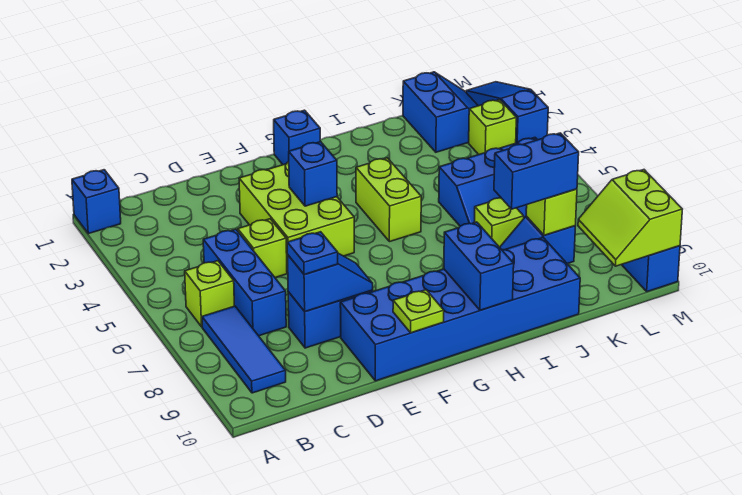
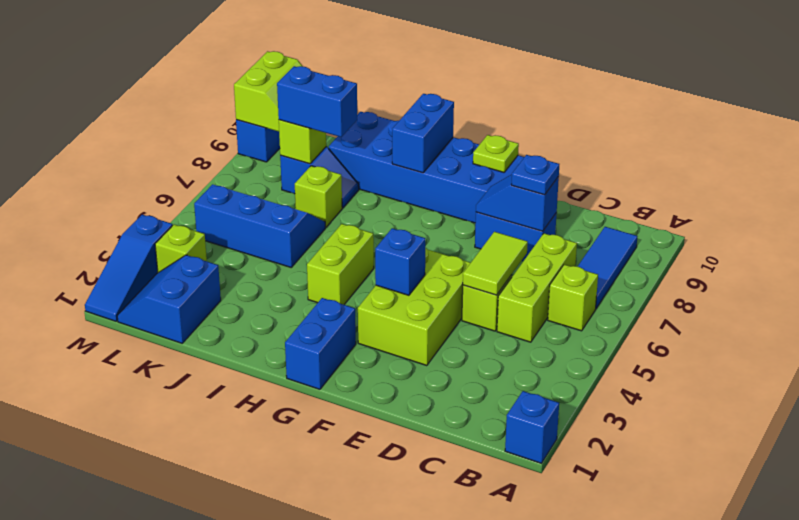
blue brick C5:C7 level 1 -> lime brick C5:C7 level 1
none -> lime tile D5:D6 level 2
blue brick G1 level 1 -> blue brick G1:G2 level 1

